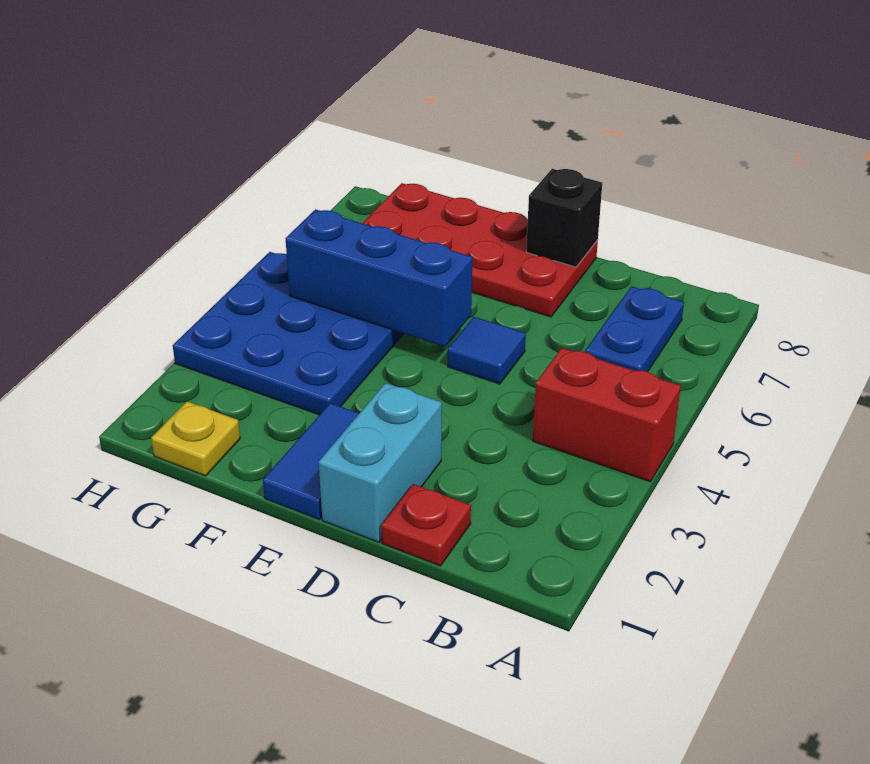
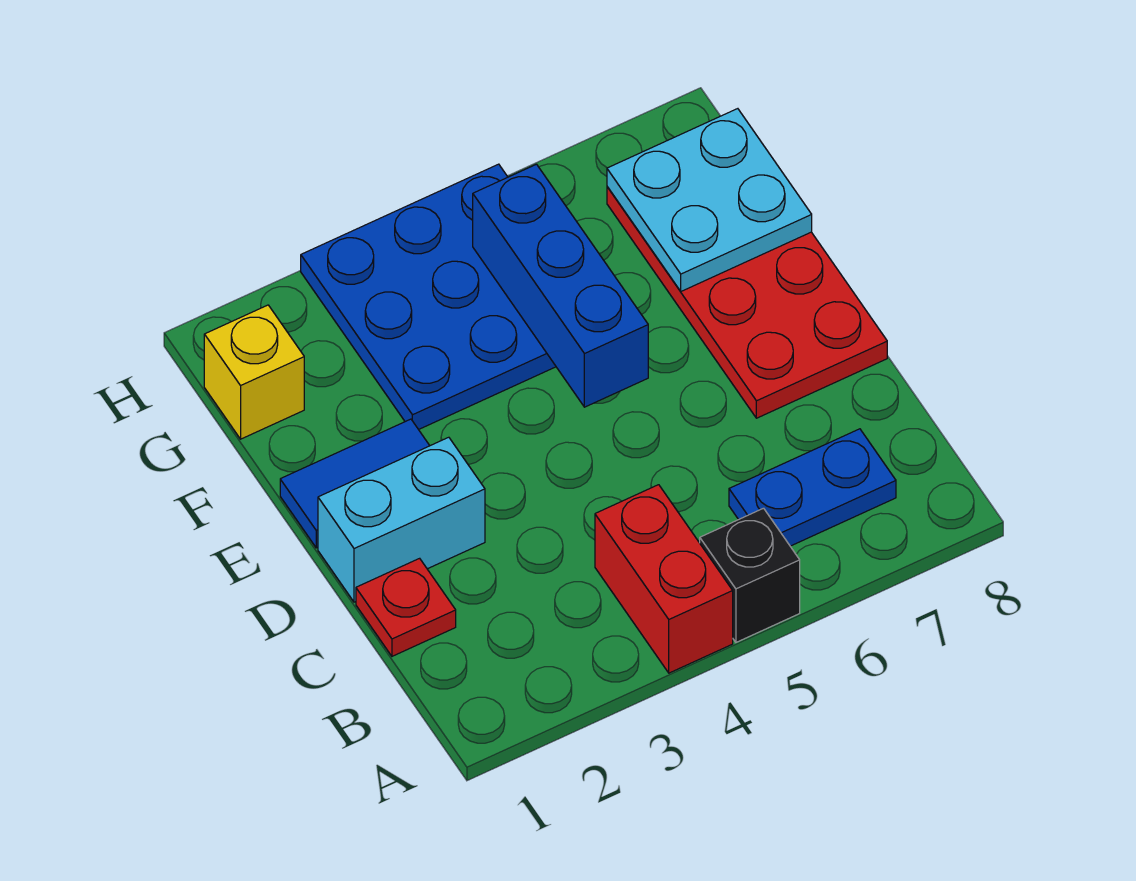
blue tile D5 level 1 -> none
black brick D8 level 2 -> black brick A5 level 1
none -> cyan plate F7:G8 level 2
yellow plate G1 level 1 -> yellow brick G1 level 1

